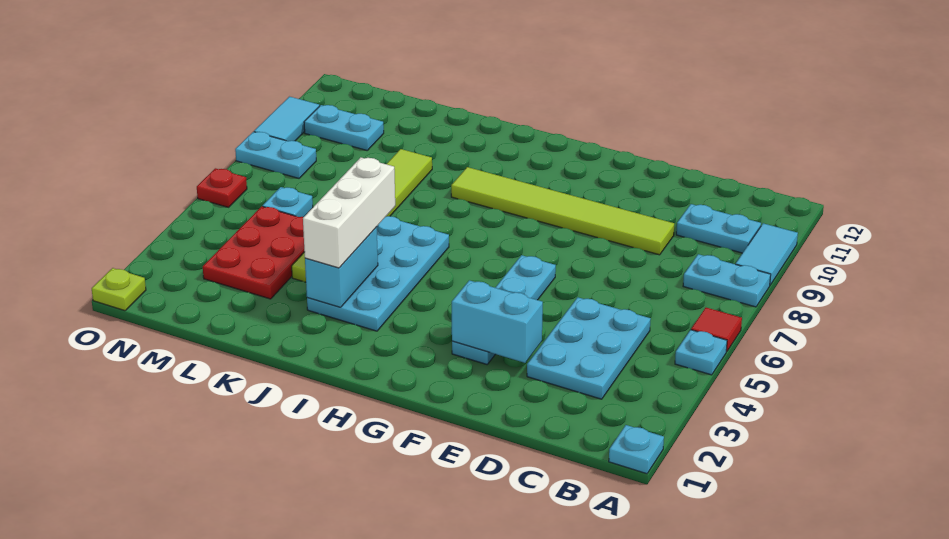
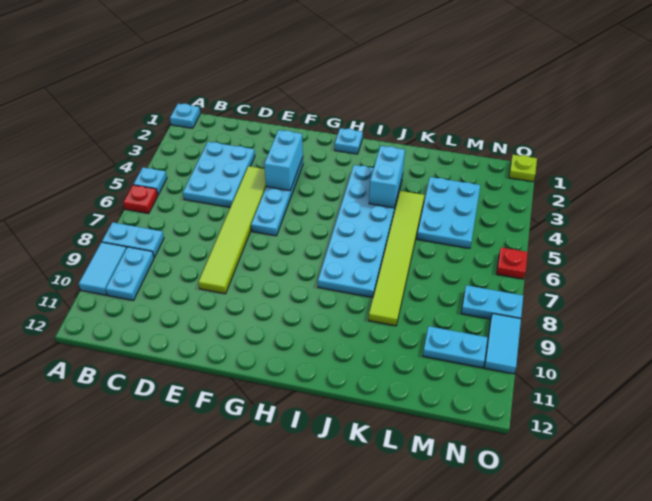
red tile A6 level 1 -> red plate A6 level 1
cyan plate B10:C10 level 1 -> cyan plate B9:B10 level 1
lime tile D9:I9 level 1 -> lime tile E4:E9 level 1
cyan brick E3:F3 level 2 -> cyan brick F3:F4 level 2
cyan plate I3:J6 level 1 -> cyan plate I3:J8 level 1
white brick J3:J5 level 3 -> none
red plate L3:M5 level 1 -> cyan plate L3:M5 level 1
cyan plate M6 level 1 -> cyan plate H1 level 1

